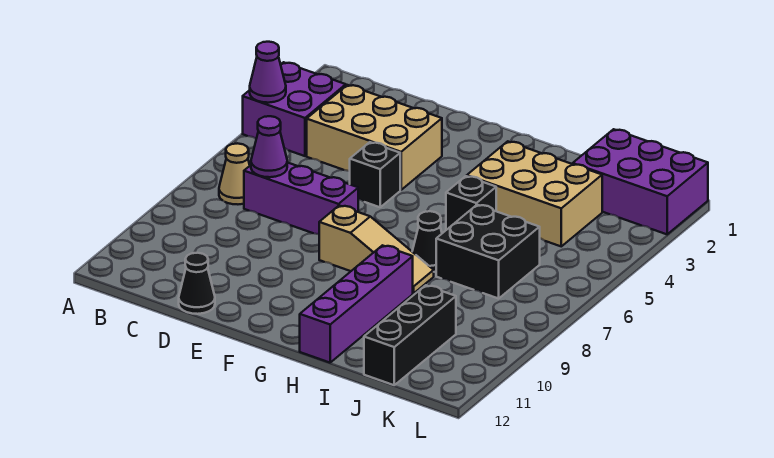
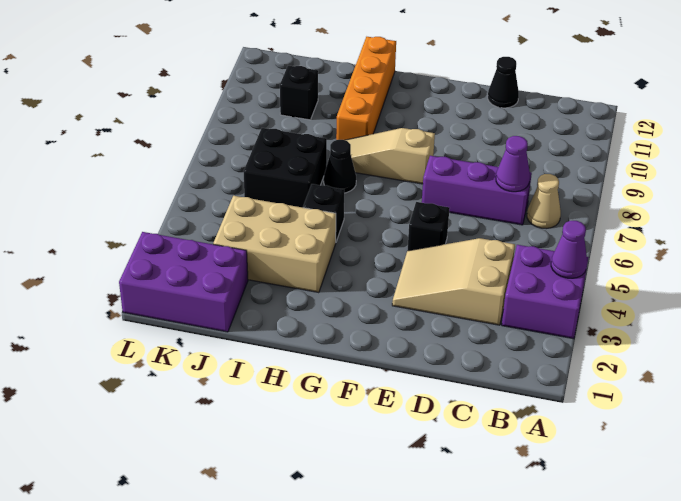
tan brick C3:E4 level 1 -> tan slope C3:E4 level 1 top C
purple brick H9:H12 level 1 -> orange brick H9:H12 level 1
black brick J10:J12 level 1 -> black brick J10 level 1

